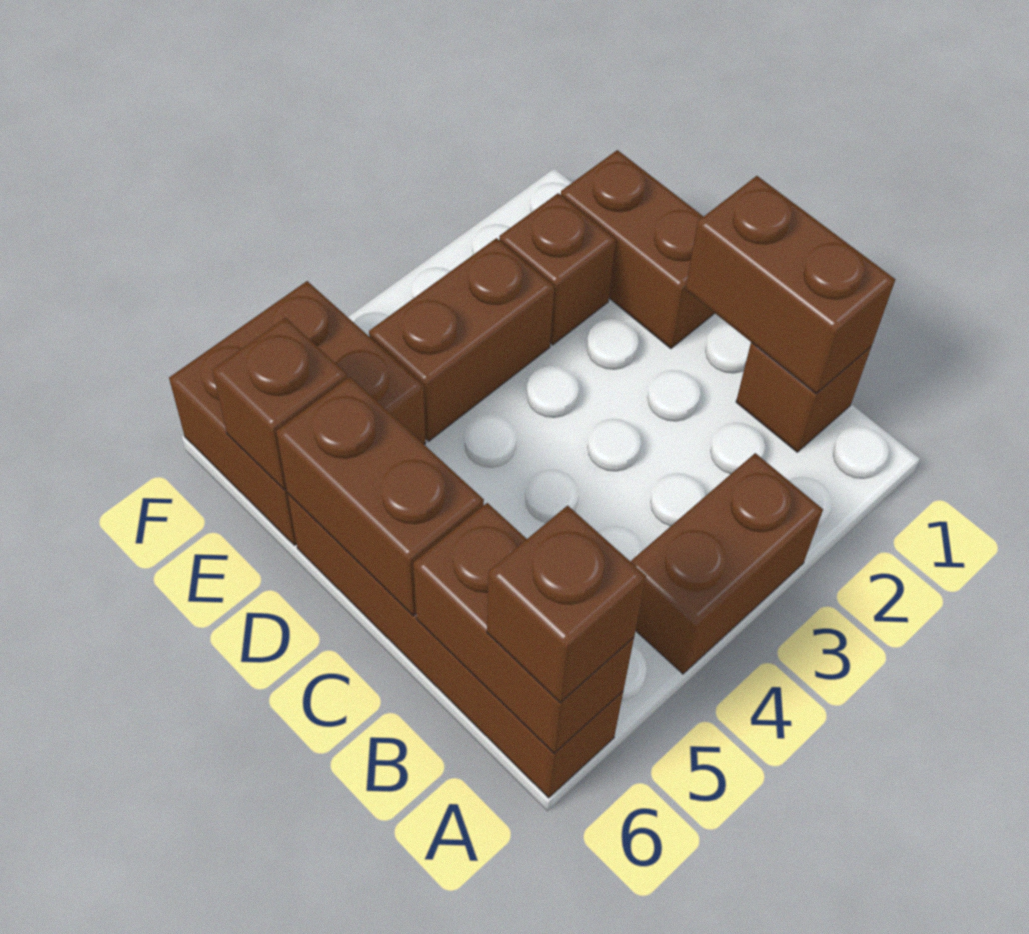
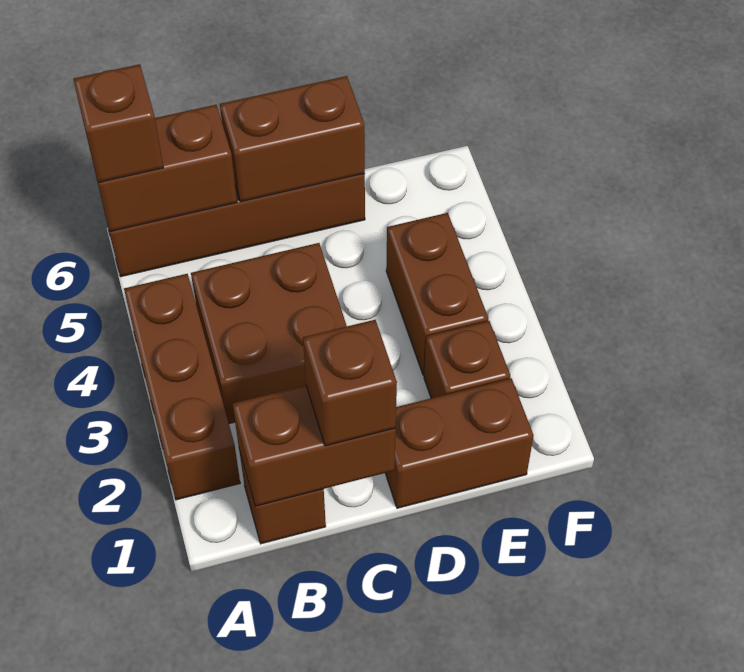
brown brick A3:A4 level 1 -> brown brick A2:A4 level 1
brown brick E5:F6 level 1 -> brown brick B3:C4 level 1
brown brick E6 level 2 -> brown brick C1 level 3

